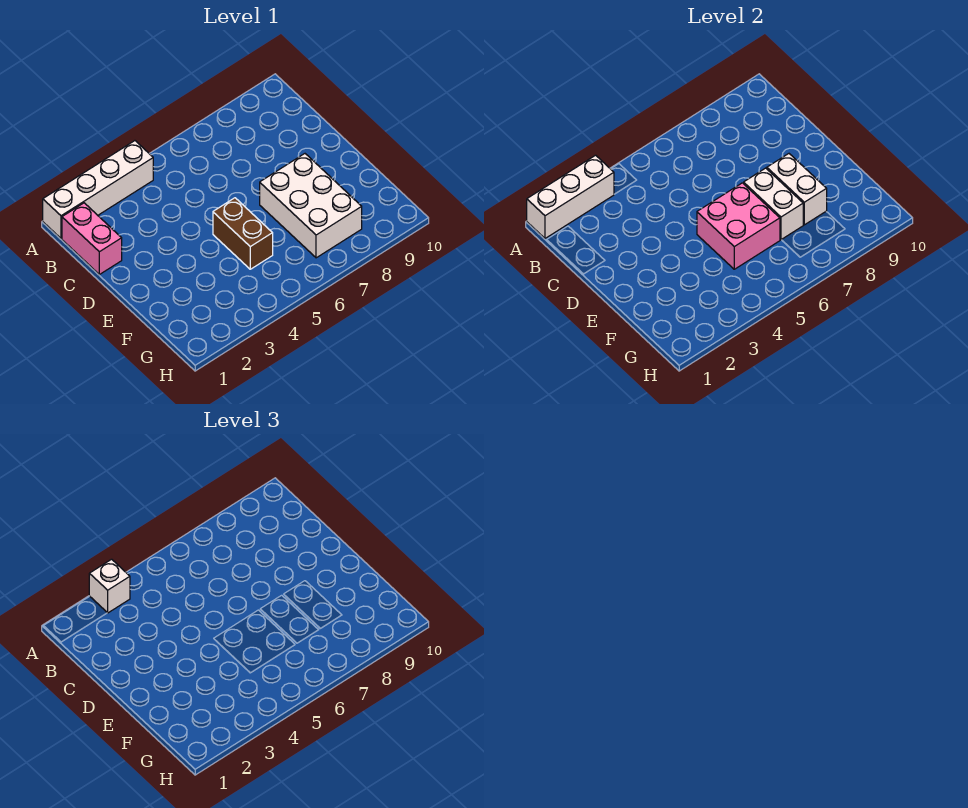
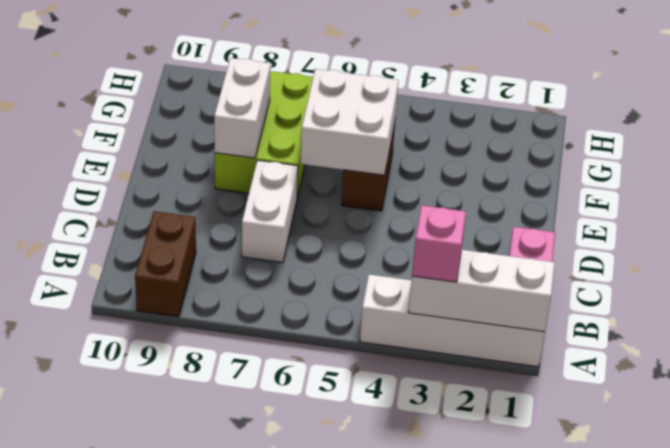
white brick A3 level 3 -> pink brick A3 level 3
none -> brown brick A9:B9 level 1
pink brick E5:F6 level 2 -> white brick E5:F6 level 2
white brick E7:G8 level 1 -> lime brick E7:G8 level 1
white brick E7:F7 level 2 -> white brick C7:D7 level 1

